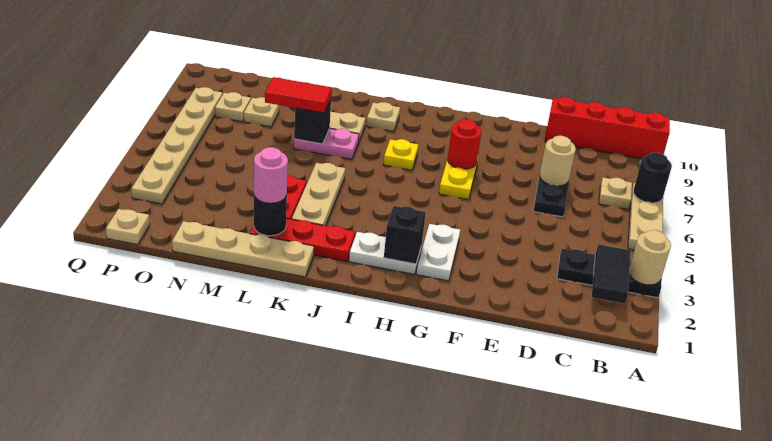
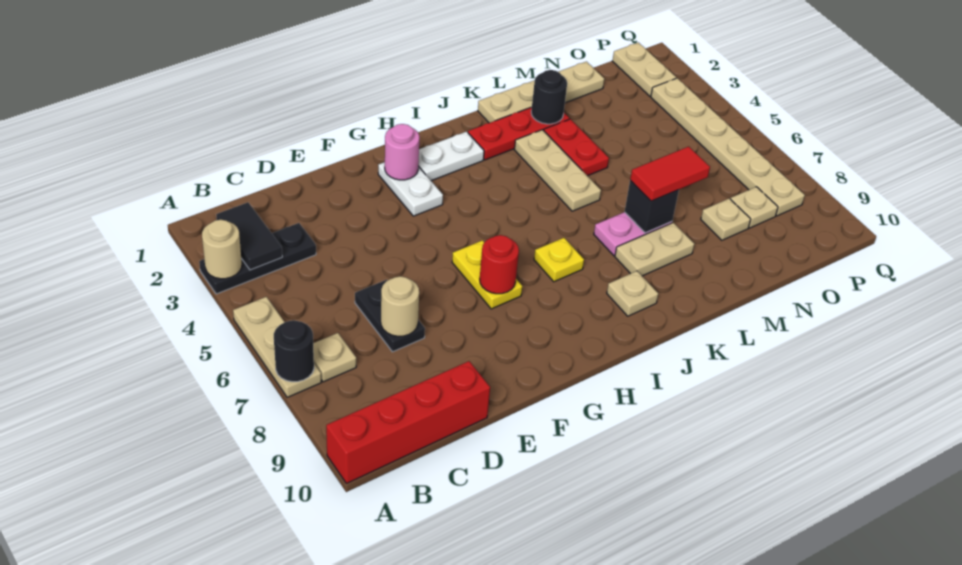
black brick H2 level 2 -> none
pink round brick L2 level 3 -> pink round brick G2 level 2
tan plate P1 level 1 -> tan plate P1:P2 level 1

